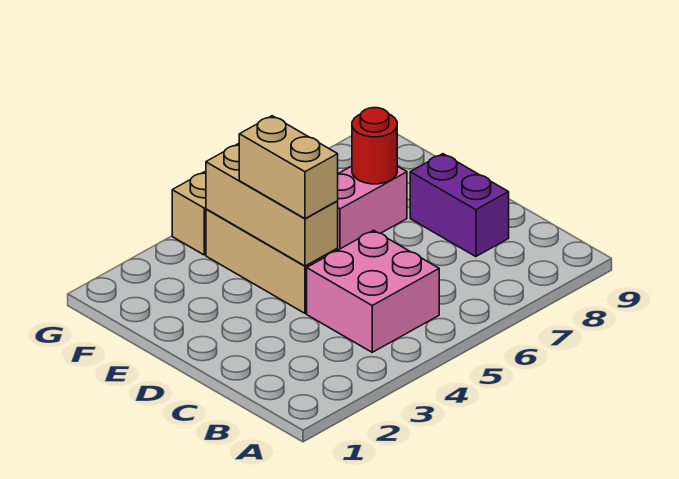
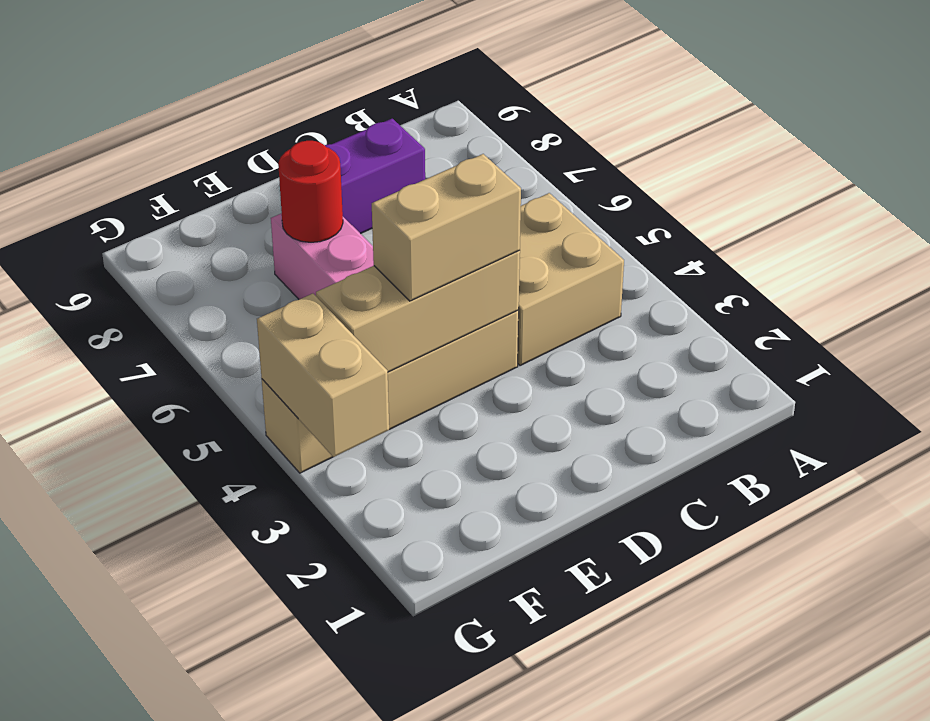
pink brick B4:C5 level 1 -> tan brick B4:C5 level 1
none -> tan brick G3:G4 level 2

